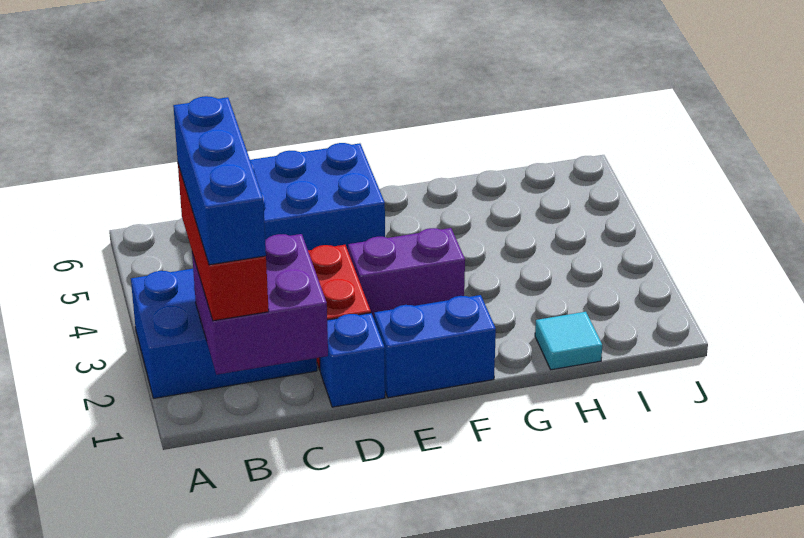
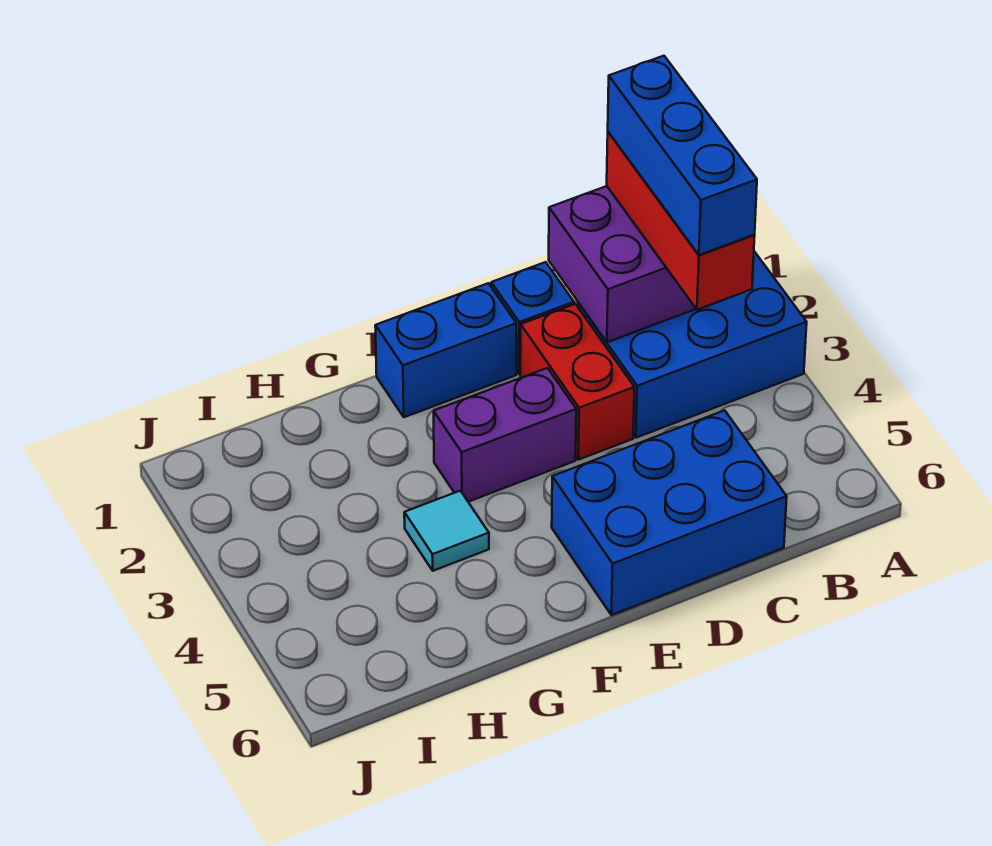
cyan tile H1 level 1 -> cyan tile G4 level 1

